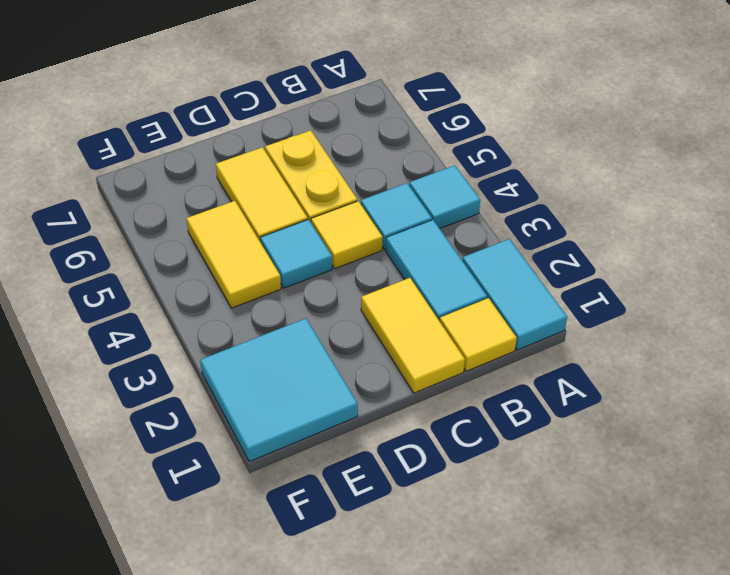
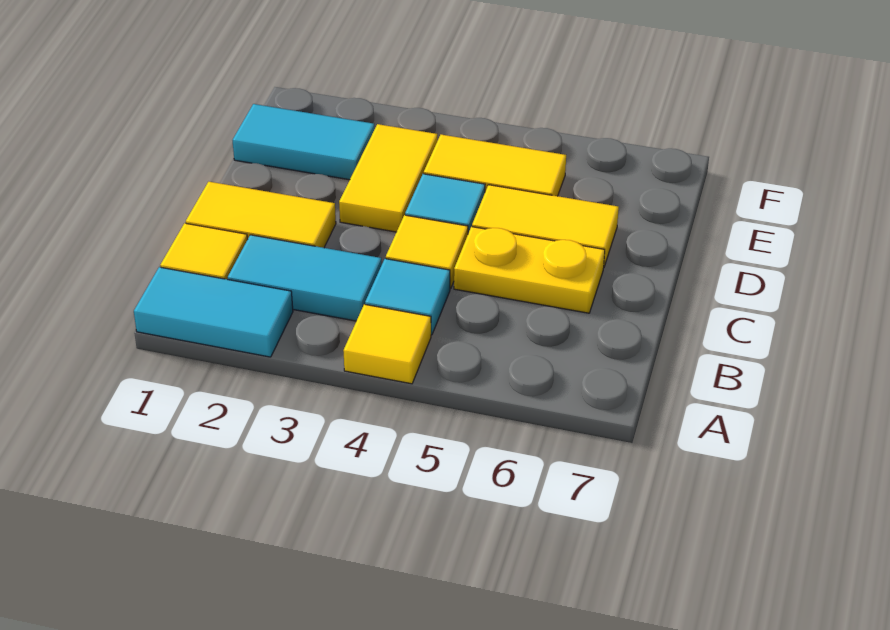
cyan tile A4 level 1 -> yellow tile A4 level 1
none -> yellow tile D3:E3 level 1
cyan tile E1:F2 level 1 -> cyan tile E1:E2 level 1

